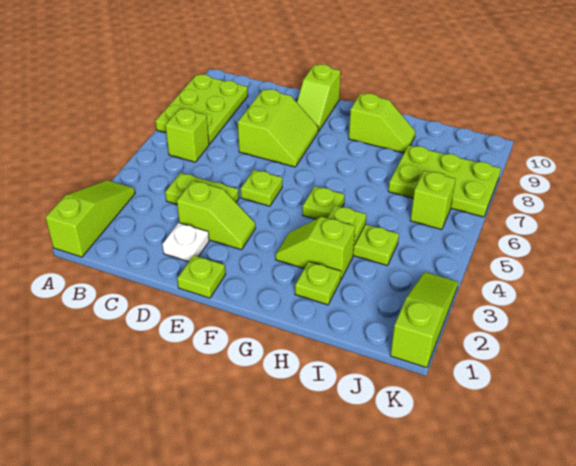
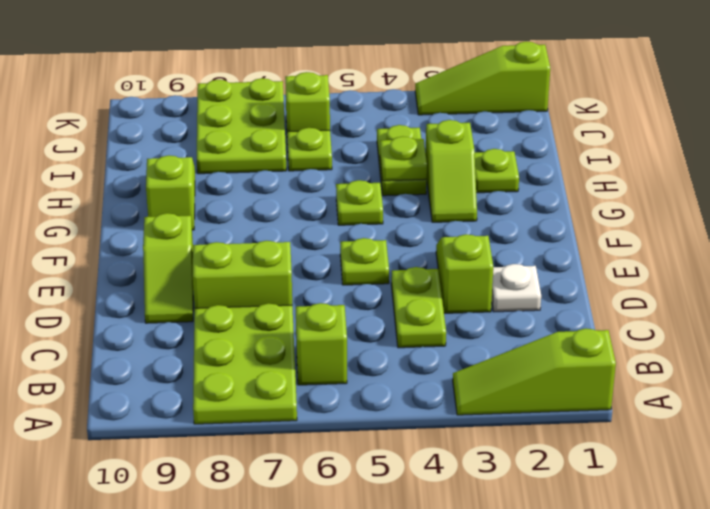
lime plate A7:B9 level 1 -> lime plate A7:C8 level 1
lime plate E1 level 1 -> lime plate I6 level 1
lime slope E9:E10 level 1 top 10 -> lime slope D9:E9 level 1 top E

